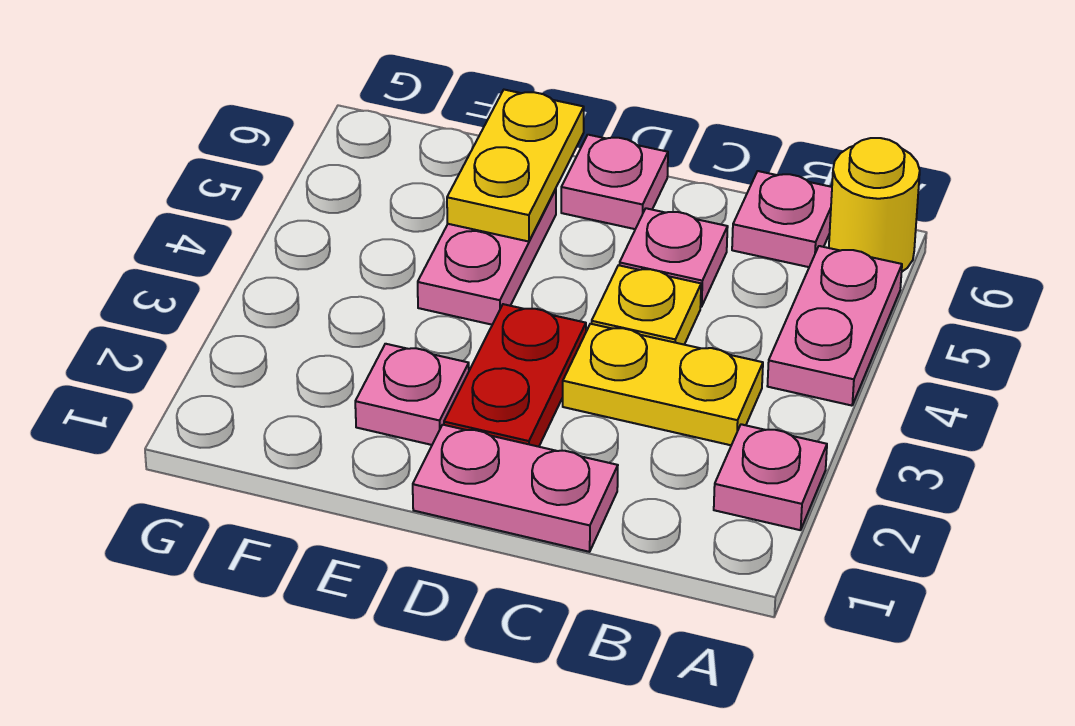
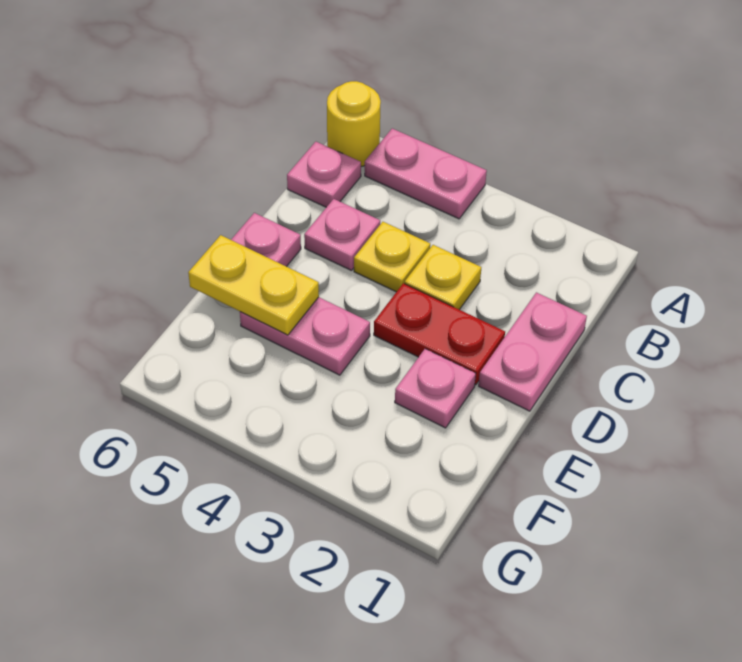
pink plate A2 level 1 -> none
yellow plate B3:C3 level 1 -> yellow plate C3 level 1

